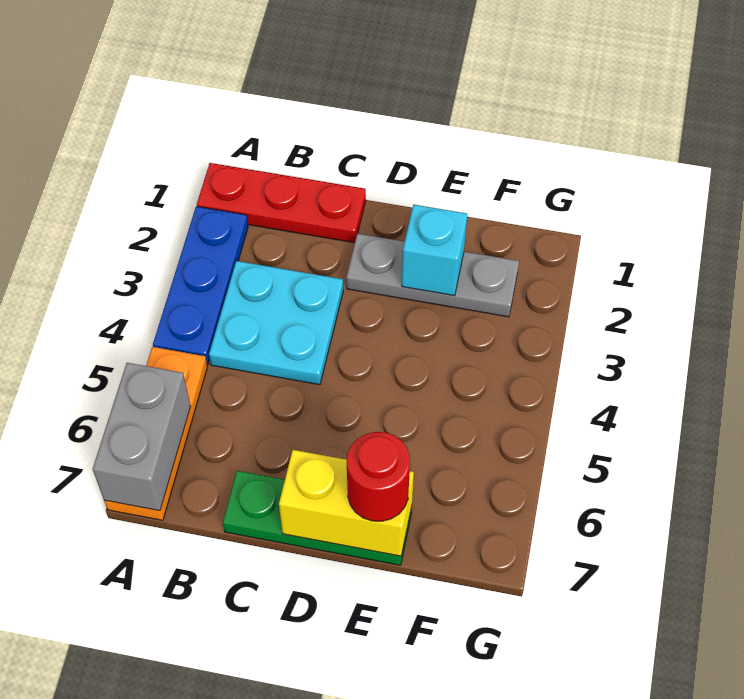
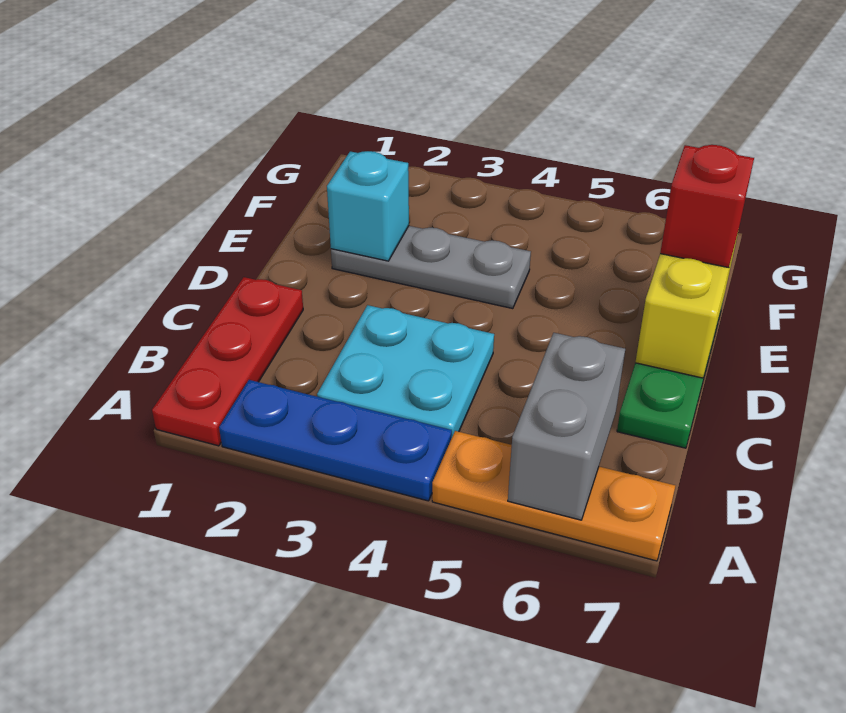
grey brick A6:A7 level 2 -> grey brick A6:B6 level 2
grey plate D2:F2 level 1 -> grey plate E2:E4 level 1
red round brick E7 level 3 -> red brick E7 level 3

